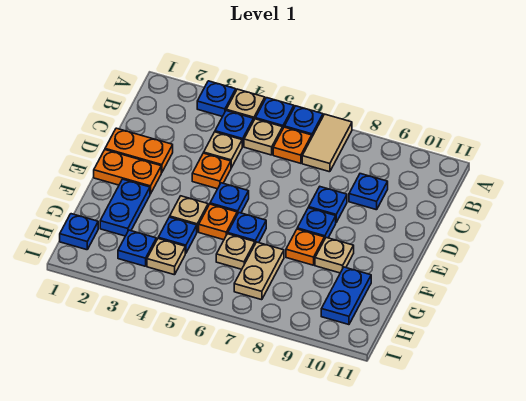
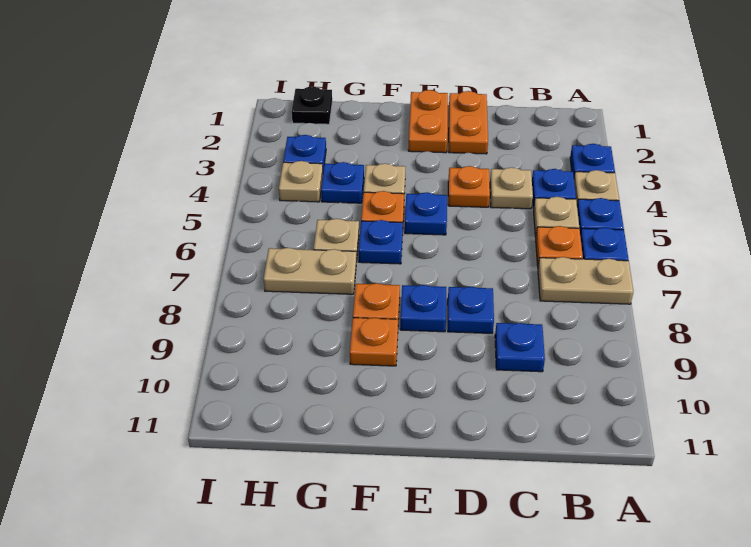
tan tile A7:B7 level 1 -> tan plate A7:B7 level 1
blue plate F2:G2 level 1 -> none
tan plate F9 level 1 -> orange plate F9 level 1
blue plate G10:H10 level 1 -> none
blue plate H1 level 1 -> black plate H1 level 1

